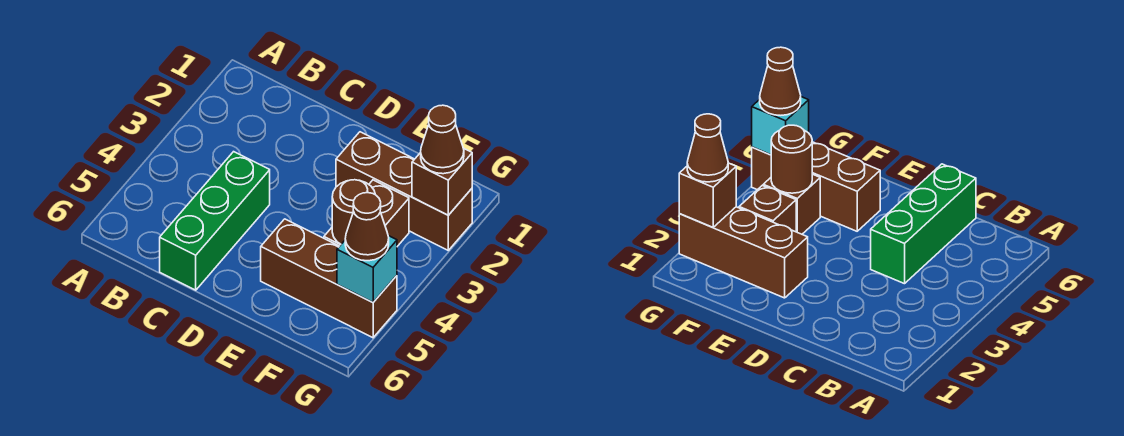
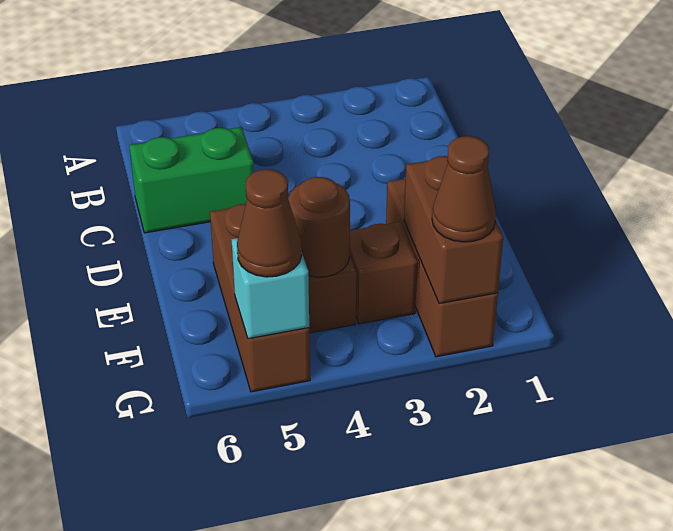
green brick C4:C6 level 1 -> green brick C5:C6 level 1
brown brick G2 level 2 -> brown brick F2:G2 level 2

